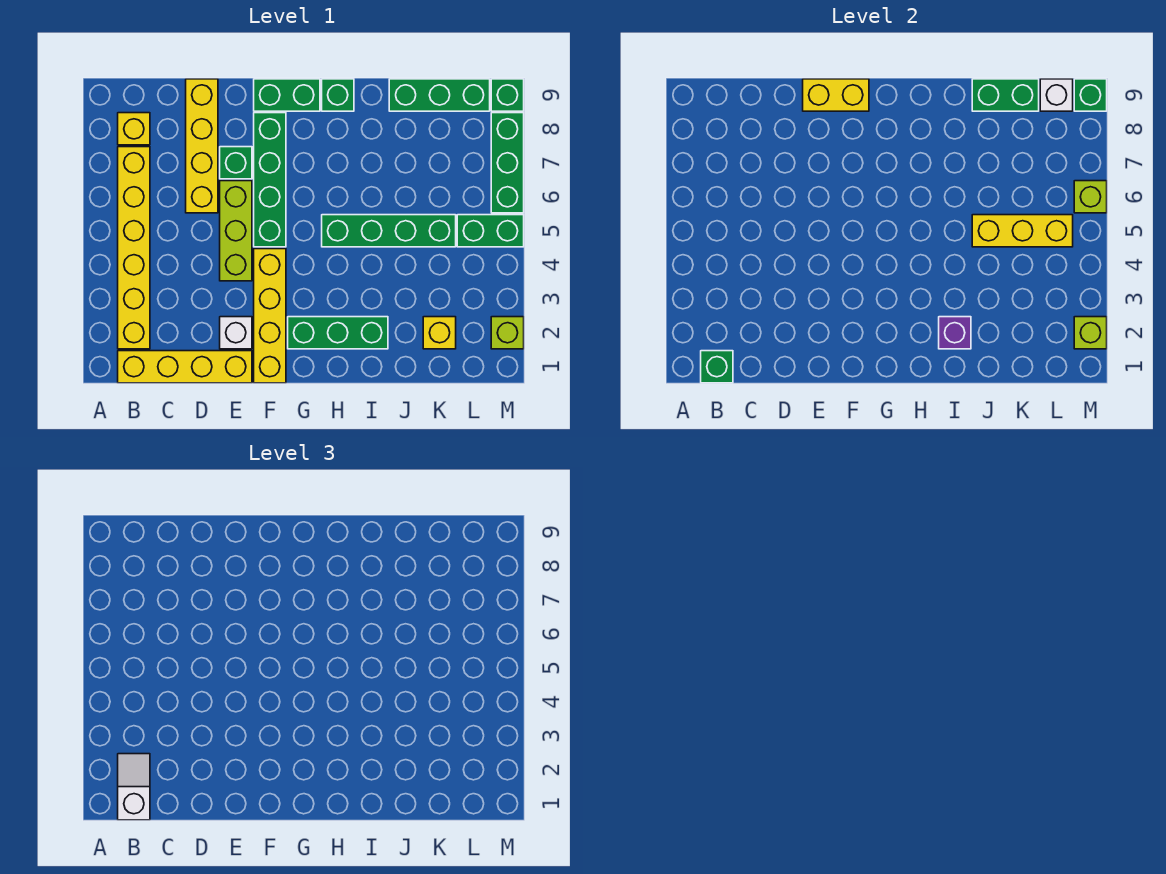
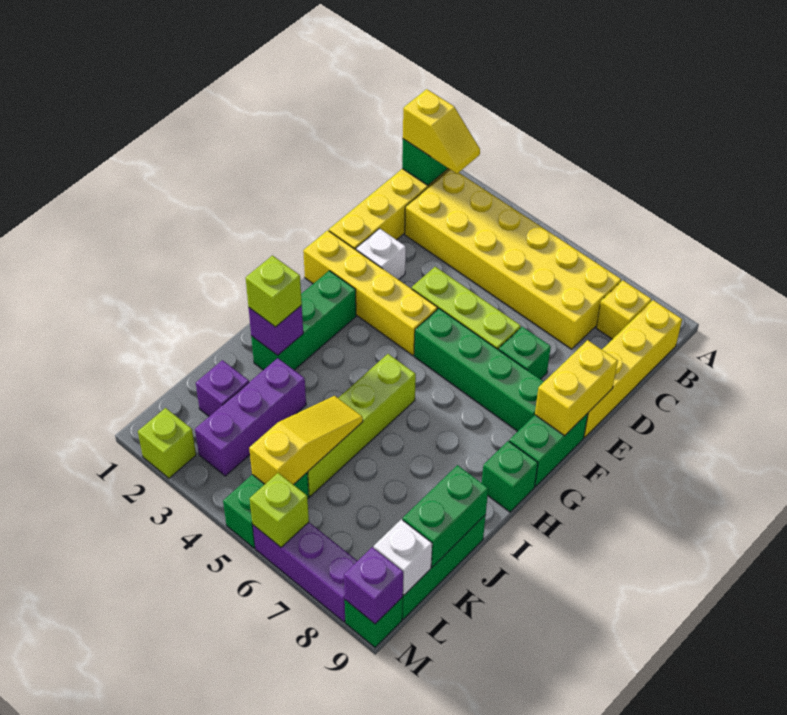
white slope B1:B2 level 3 top 1 -> yellow slope B1:B2 level 3 top 1
yellow brick B2:B7 level 1 -> yellow brick B2:C7 level 1
yellow brick D6:D9 level 1 -> yellow brick B9:E9 level 1
green brick H5:K5 level 1 -> lime brick H5:K5 level 1
none -> purple brick J3:L3 level 1
yellow brick J5:L5 level 2 -> yellow slope J5:L5 level 2 top L
yellow brick K2 level 1 -> purple brick K2 level 1
lime brick M2 level 2 -> lime brick I2 level 3
green brick M6:M8 level 1 -> purple brick M6:M8 level 1
green brick M9 level 2 -> purple brick M9 level 2

